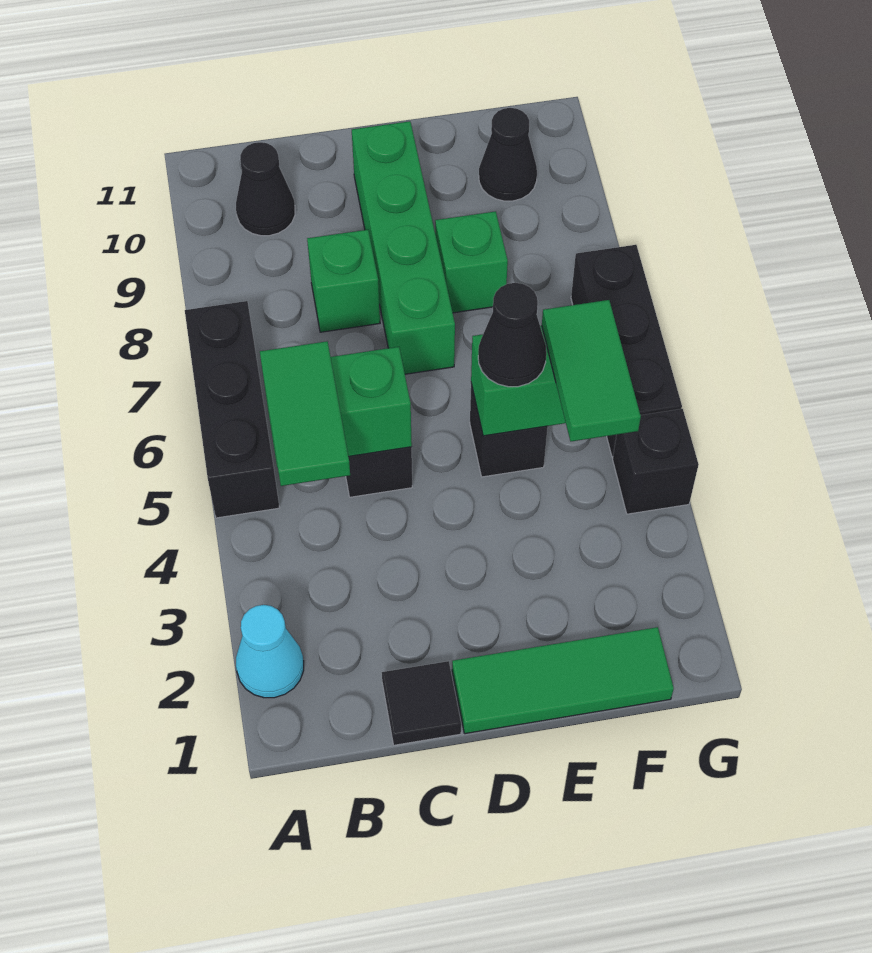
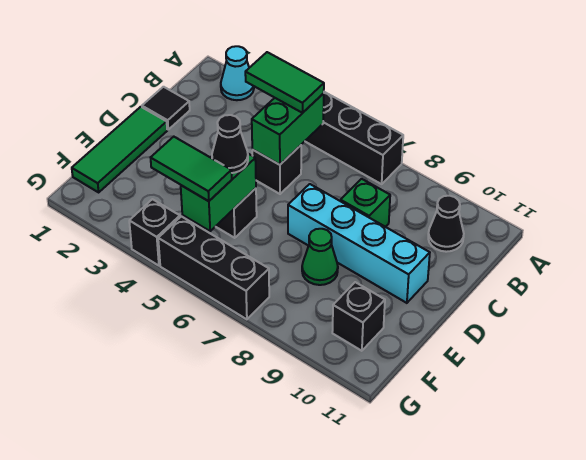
green brick D7:D10 level 1 -> cyan brick D7:D10 level 1
green brick E8 level 1 -> green cone E8 level 1
black cone F10 level 1 -> black brick F10 level 1

